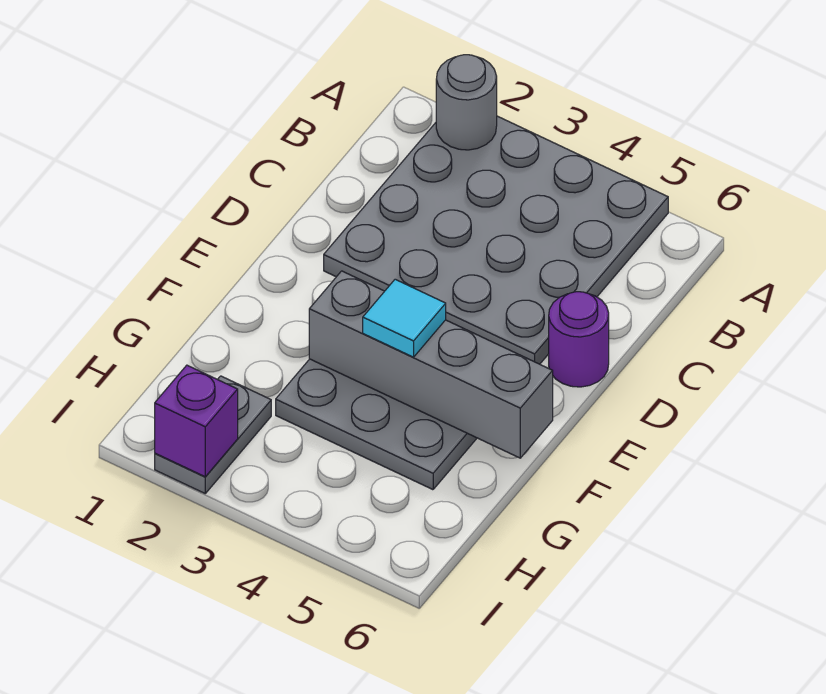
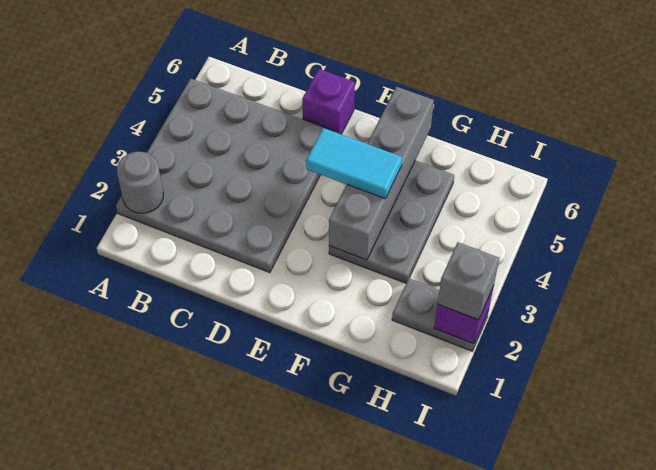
purple round brick D6 level 1 -> purple brick D6 level 1
cyan tile F4 level 3 -> cyan tile E4:F4 level 3
none -> grey brick I2 level 3

